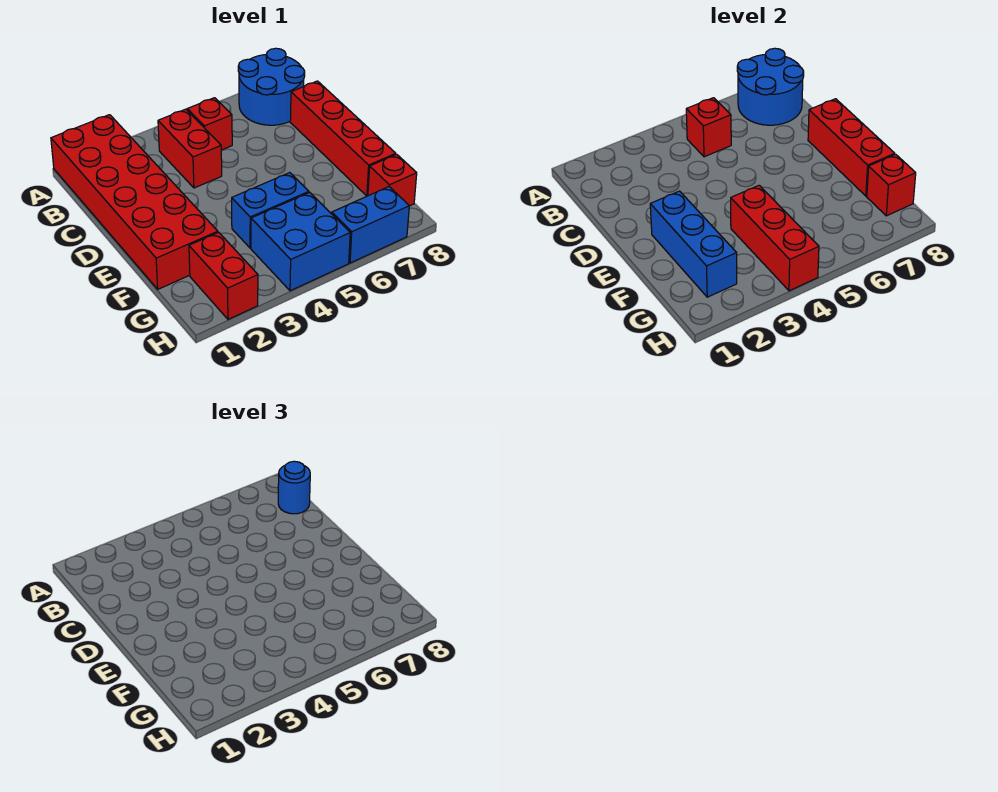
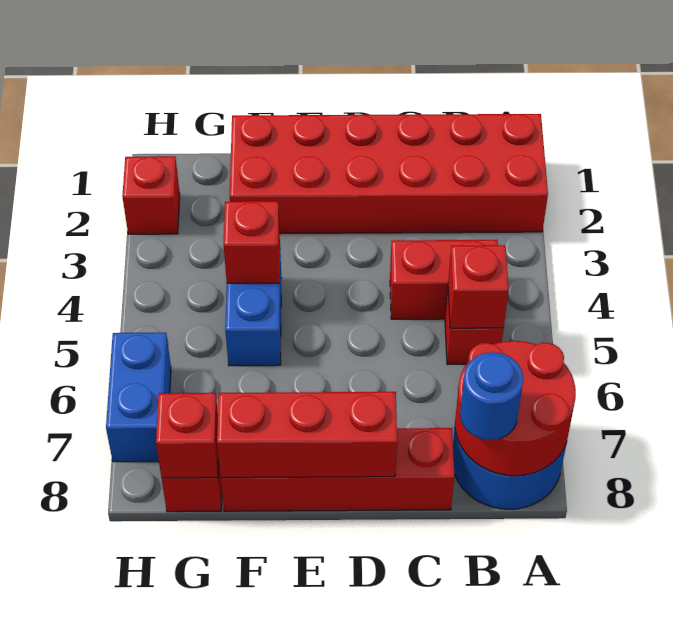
blue round brick A7:B8 level 2 -> red round brick A7:B8 level 2
blue brick E2:G2 level 2 -> none
red brick F4:H4 level 2 -> red brick F4 level 2
red brick G2:H2 level 1 -> red brick H2 level 1
blue brick G4:H5 level 1 -> none

